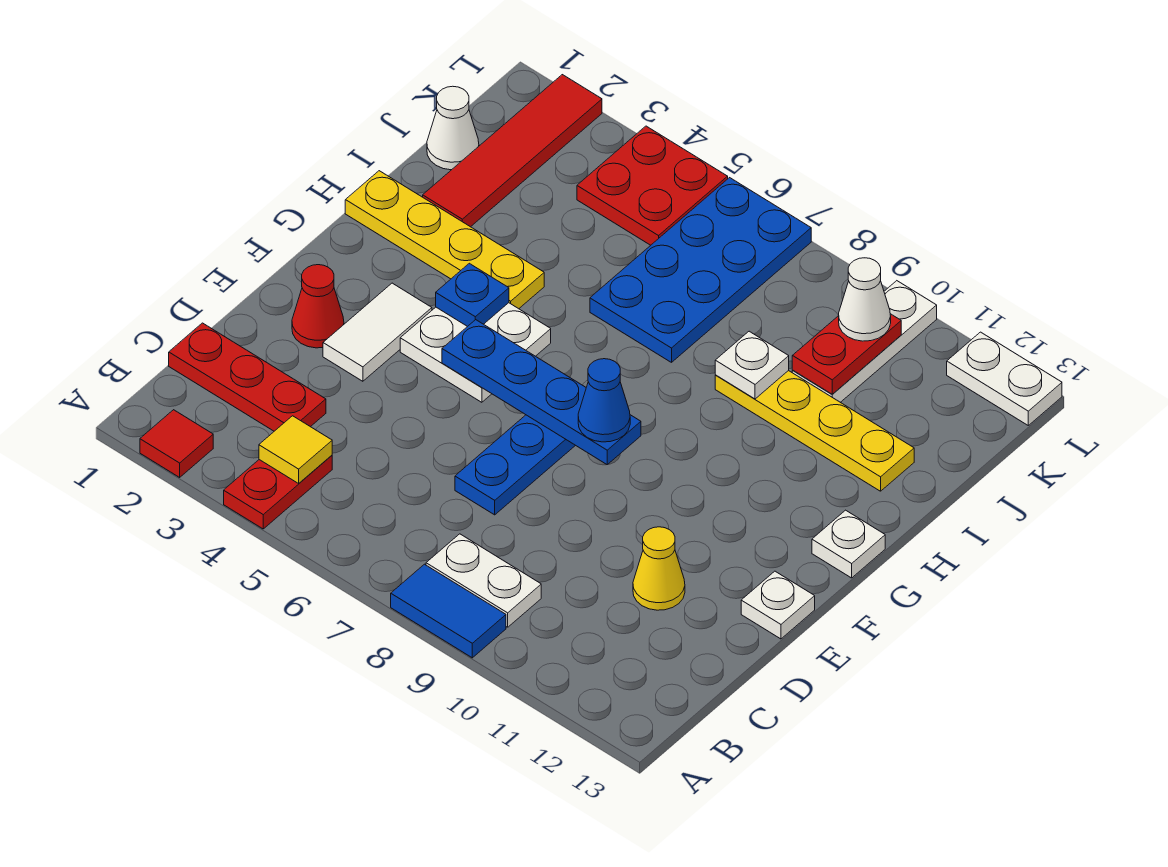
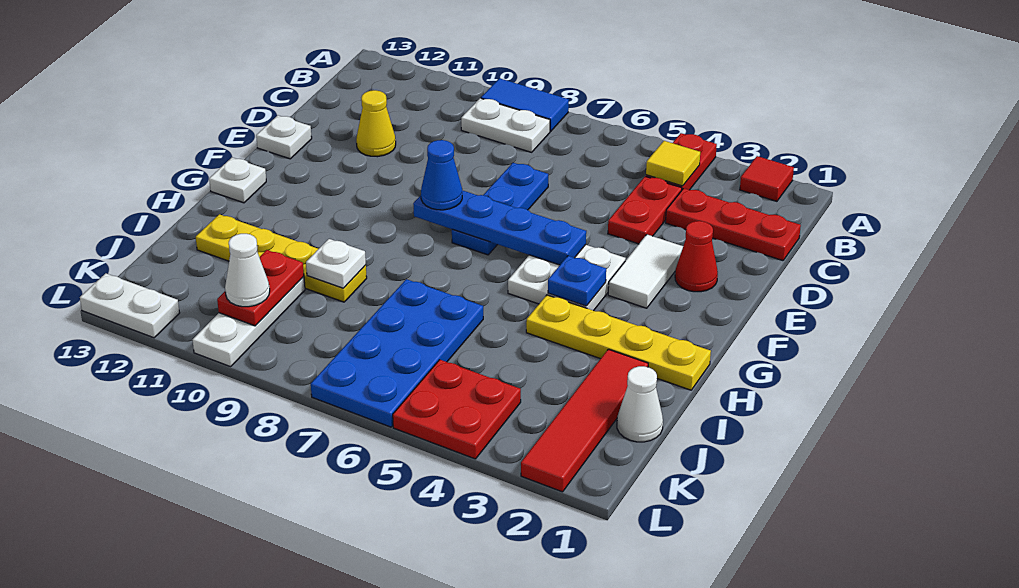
none -> red plate C4:D4 level 1

